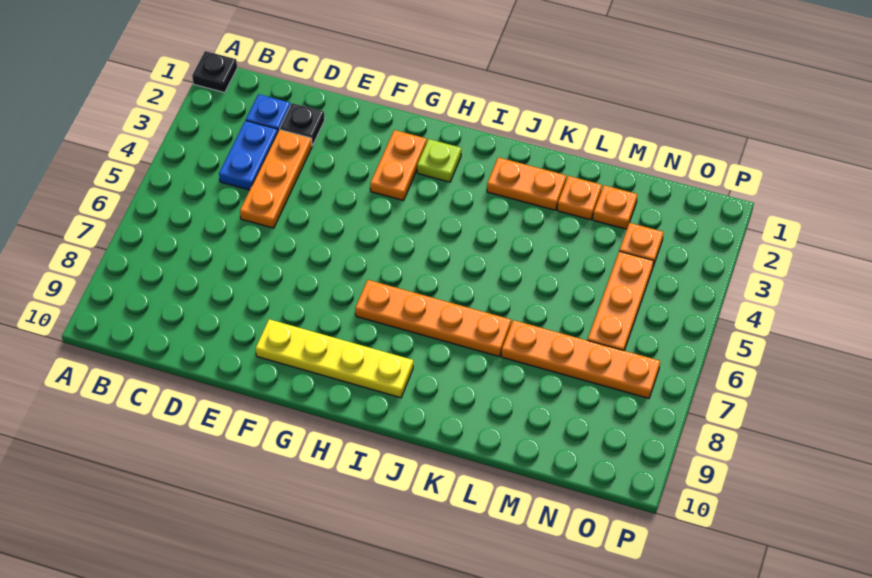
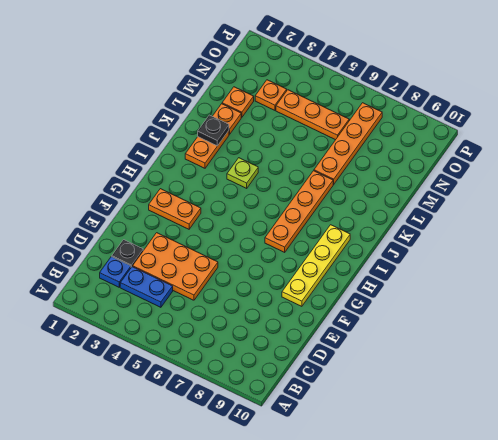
black plate A1 level 1 -> black plate K2 level 2
orange plate D3:D5 level 1 -> orange plate D3:E5 level 1
lime plate H2 level 1 -> lime plate J4 level 1

